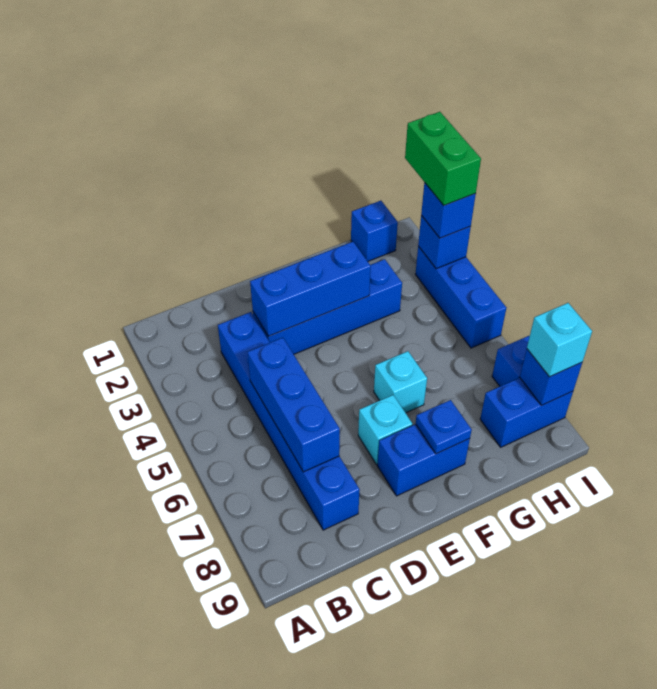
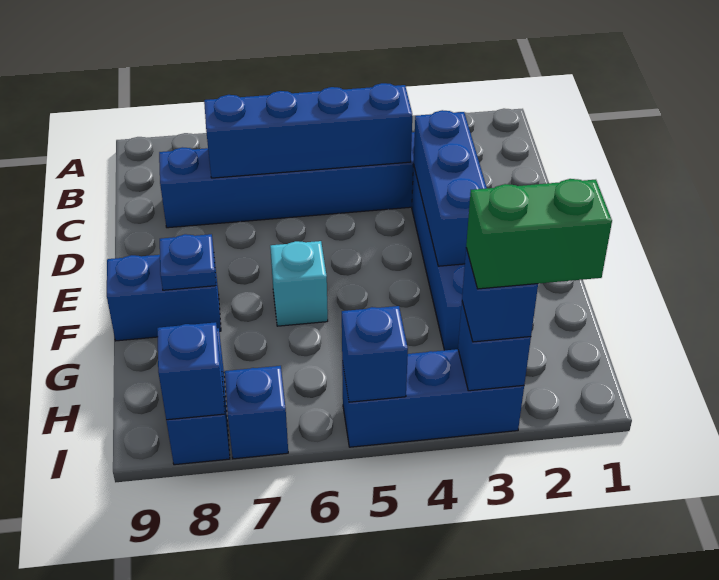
blue brick C5:C7 level 2 -> blue brick C4:C7 level 2
cyan brick E7 level 1 -> none
blue brick E8:F8 level 1 -> blue brick F8:F9 level 1
blue brick H1 level 1 -> blue brick I5 level 2
cyan brick I8 level 3 -> none

